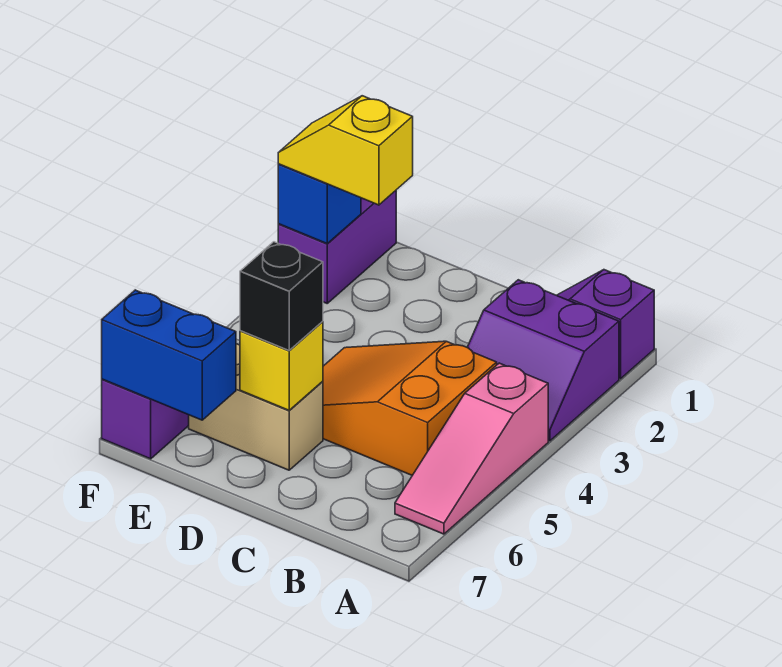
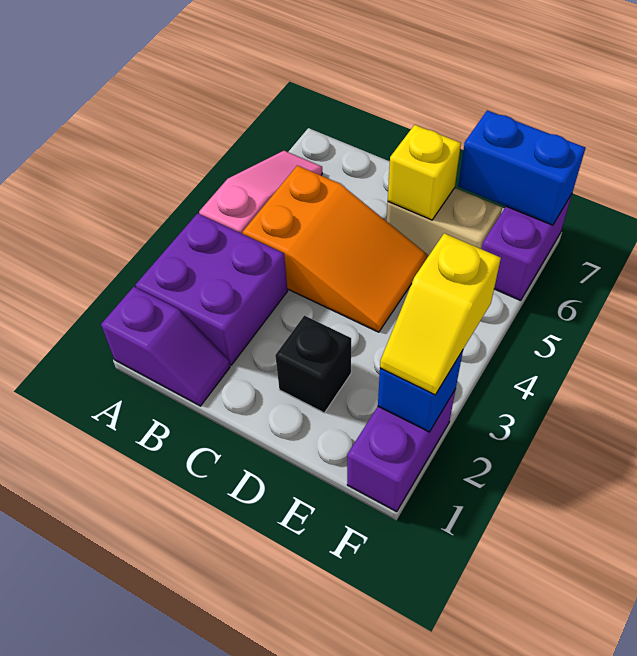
purple slope A2:B3 level 1 top 2 -> purple brick A2:B3 level 1
black brick D6 level 3 -> black brick D2 level 1
yellow slope E2:F2 level 3 top E -> yellow slope F2:F3 level 3 top 3

